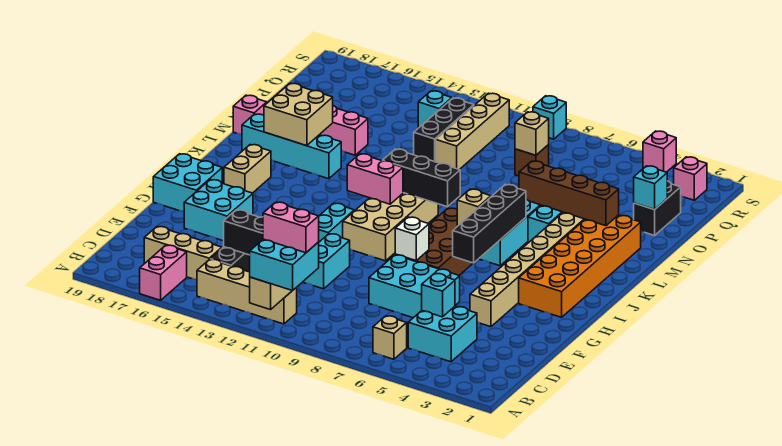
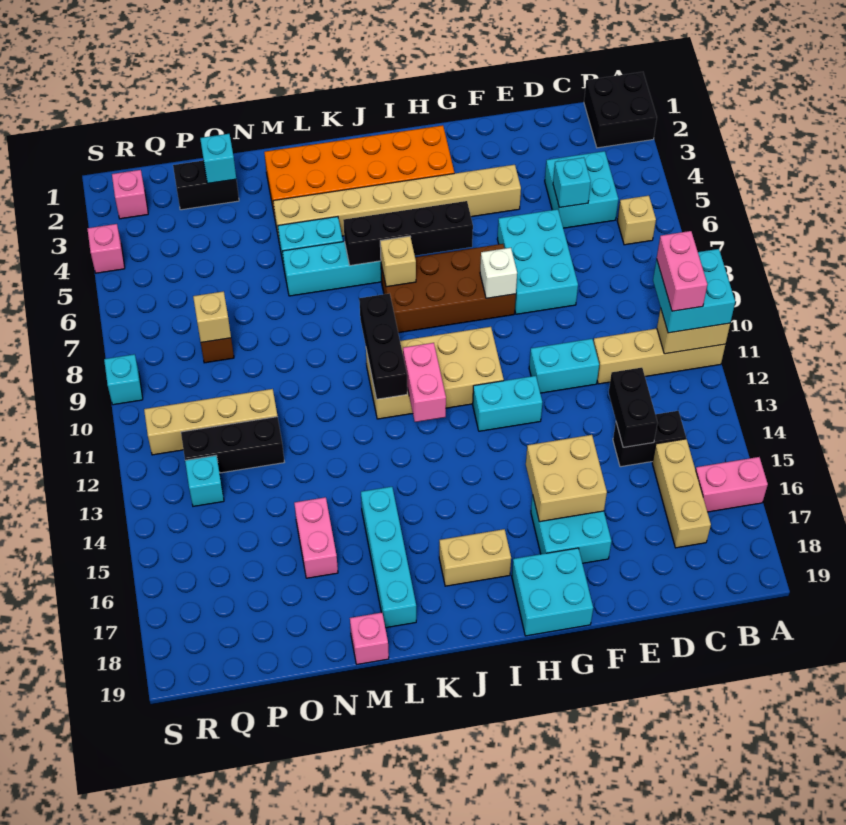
none -> black brick A1:B2 level 1
tan brick B11:B14 level 1 -> tan brick A11:D11 level 1
tan brick L16:M17 level 2 -> tan brick F15:G16 level 2
brown brick M3:M6 level 2 -> none

